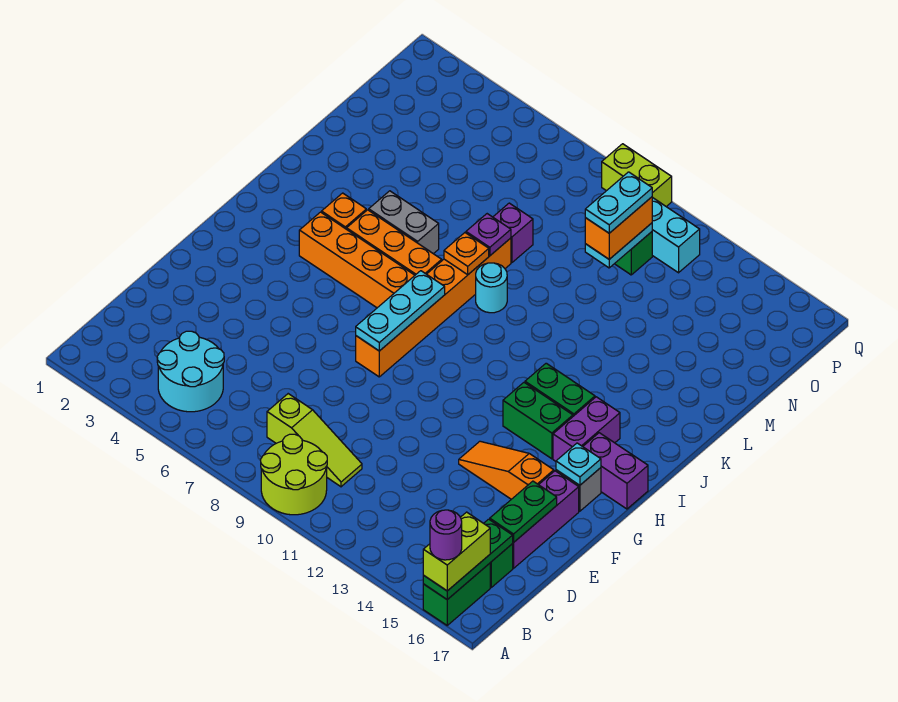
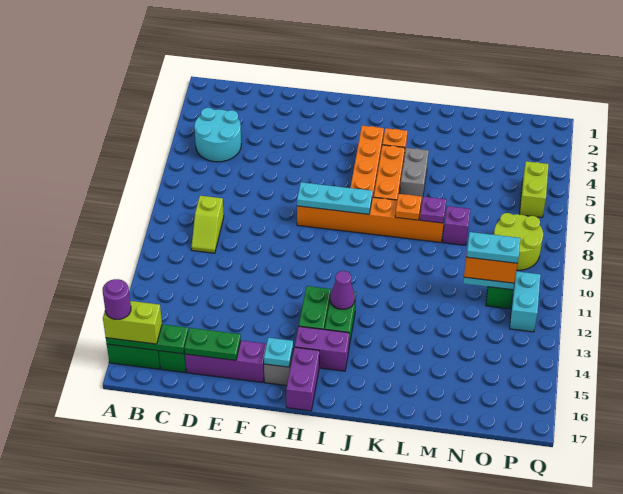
lime round brick A9:B10 level 1 -> lime round brick O8:P9 level 1
lime slope C8:C10 level 1 top 8 -> lime slope C9:C10 level 1 top 9
orange slope F13:F15 level 1 top 15 -> none
none -> purple cone I13 level 2
cyan round brick K9 level 1 -> none
lime brick Q9:Q10 level 1 -> lime brick P5:P6 level 1

